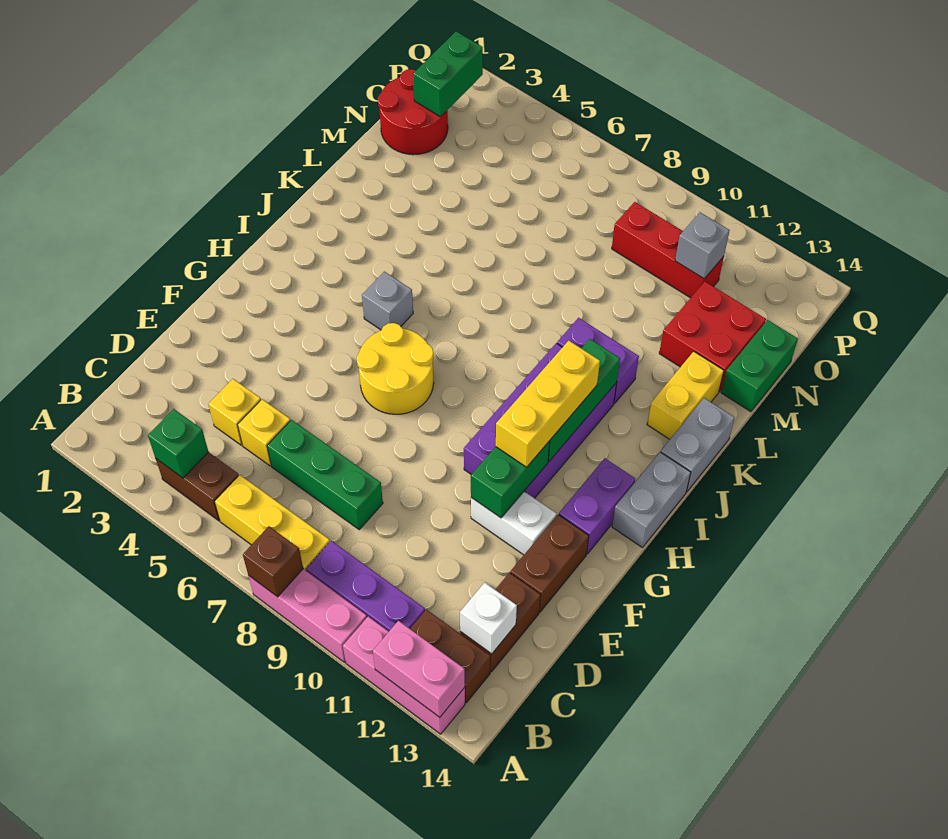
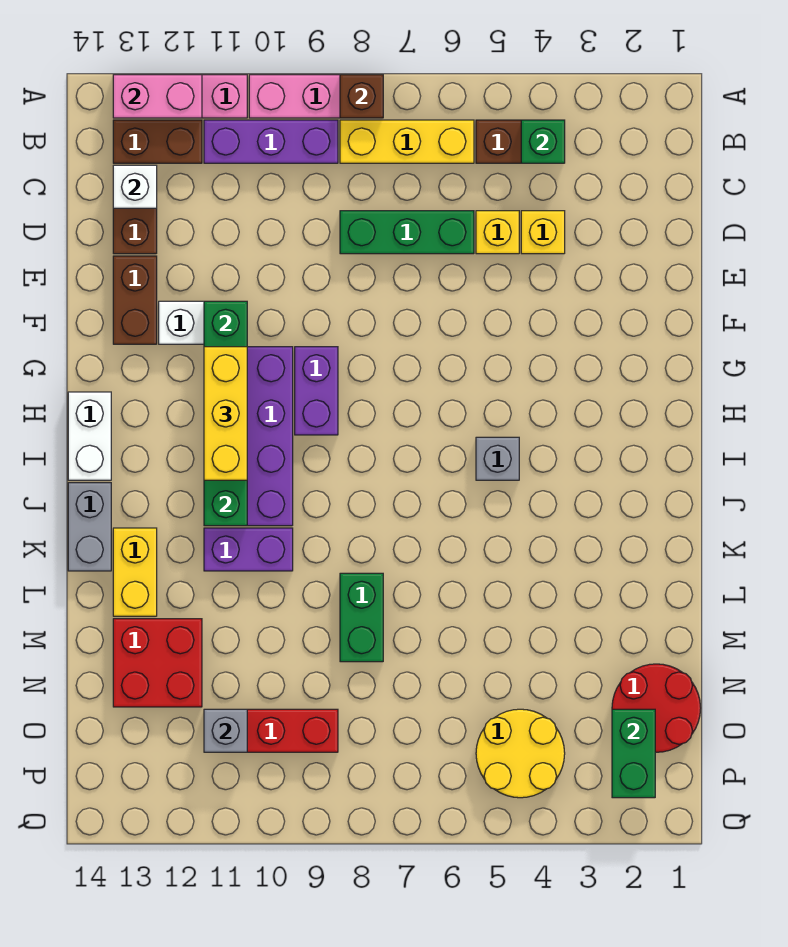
yellow round brick G6:H7 level 1 -> yellow round brick O4:P5 level 1
purple brick G13:H13 level 1 -> purple brick G9:H9 level 1
grey brick H14:I14 level 1 -> white brick H14:I14 level 1
green brick M14:N14 level 1 -> green brick L8:M8 level 1

